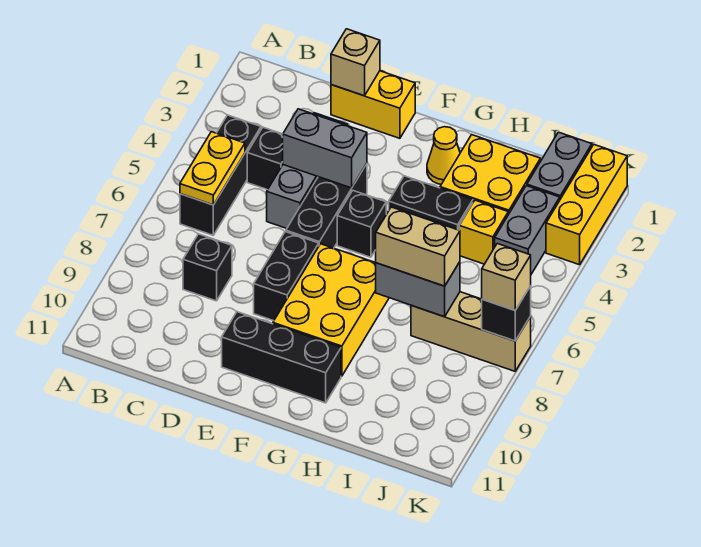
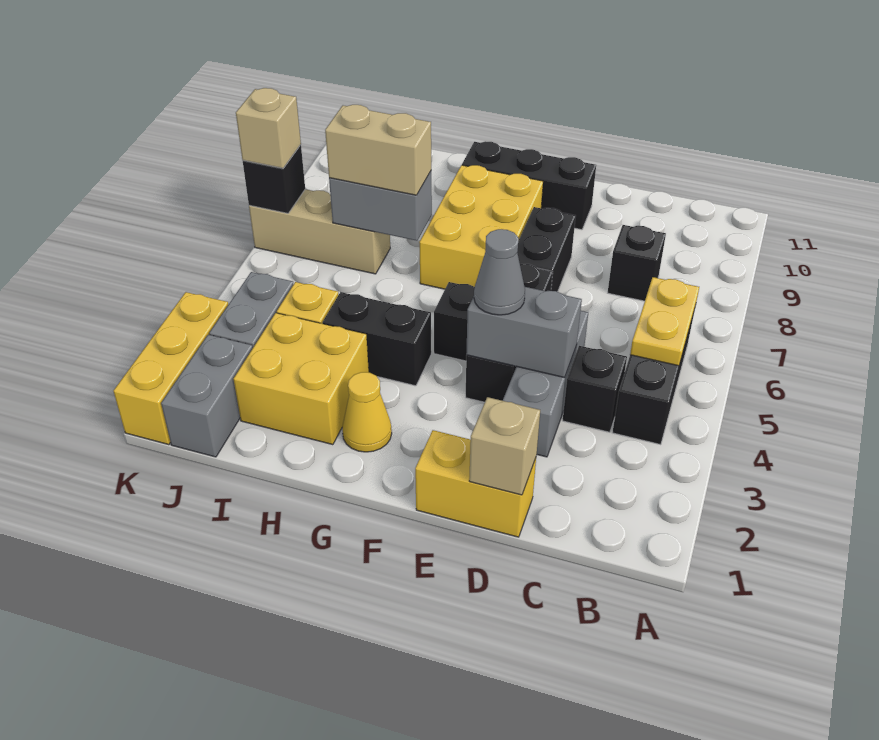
none -> grey cone E4 level 3

